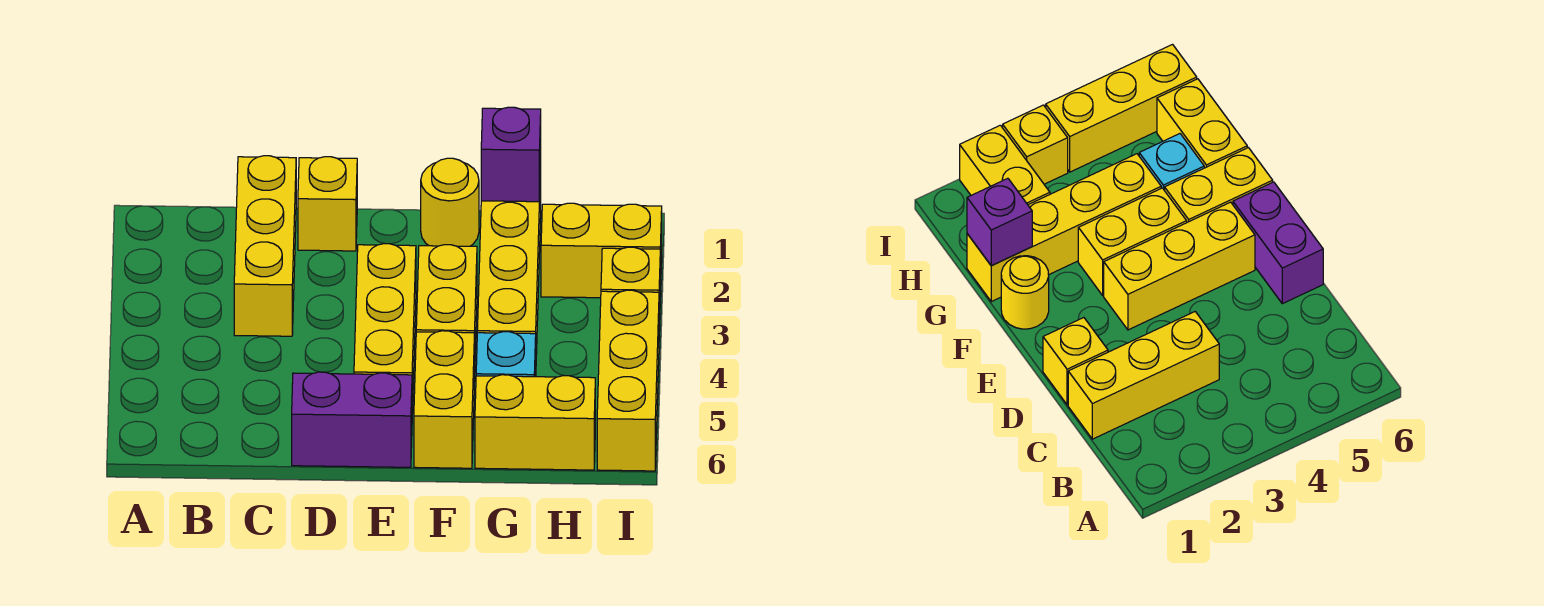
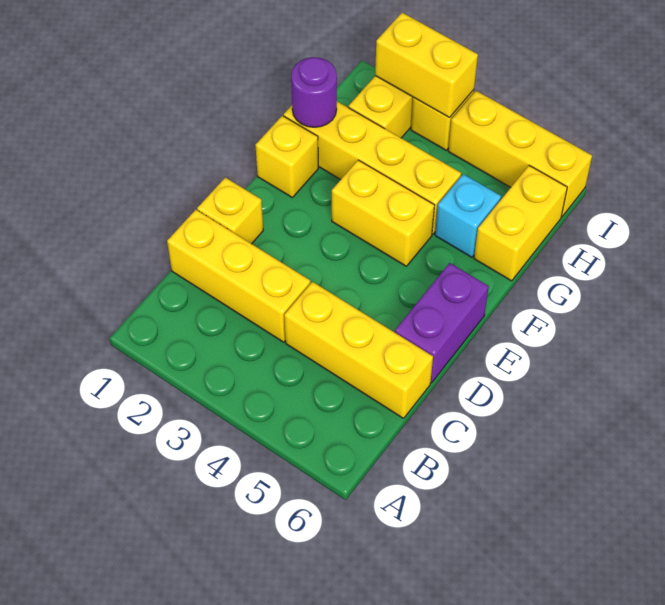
yellow brick E3:E5 level 1 -> yellow brick C4:C6 level 1
yellow round brick F1 level 1 -> yellow brick F1 level 1
yellow brick F5:F6 level 1 -> yellow brick I2:I3 level 2
purple brick G1 level 2 -> purple round brick G1 level 2

